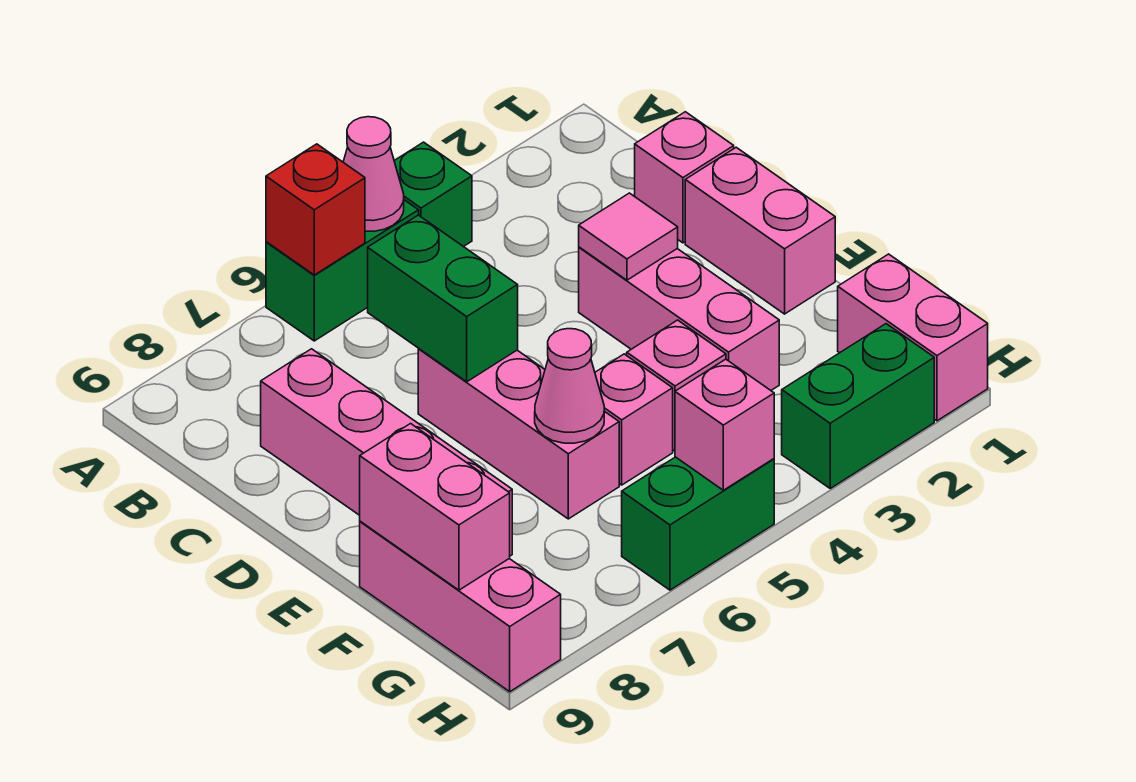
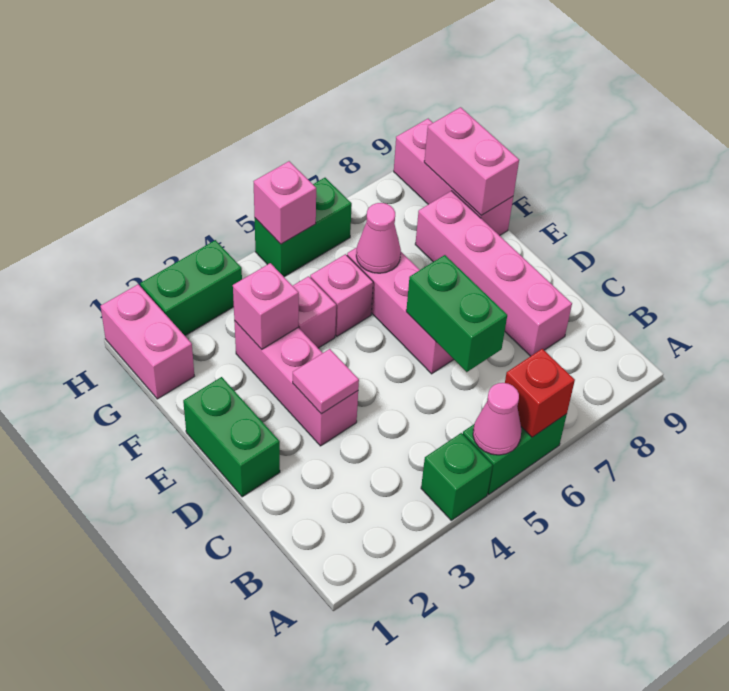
pink brick C1 level 1 -> pink brick F3 level 2
pink brick D1:E1 level 1 -> green brick D1:E1 level 1

